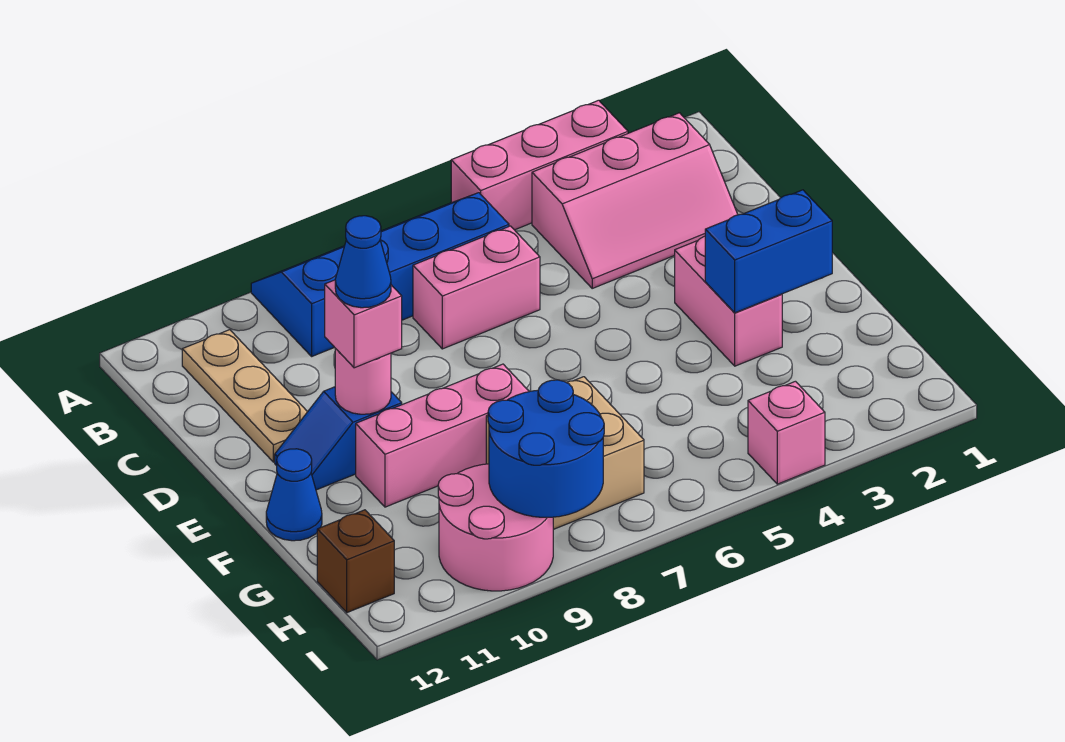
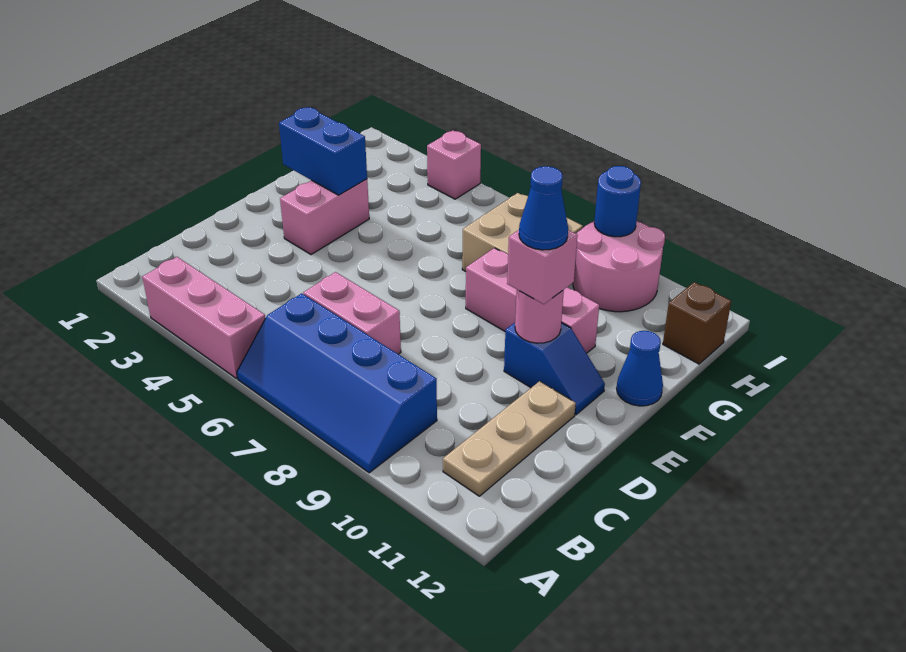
pink slope B2:C4 level 1 top B -> none
blue round brick H8:I9 level 2 -> blue round brick I9 level 2

